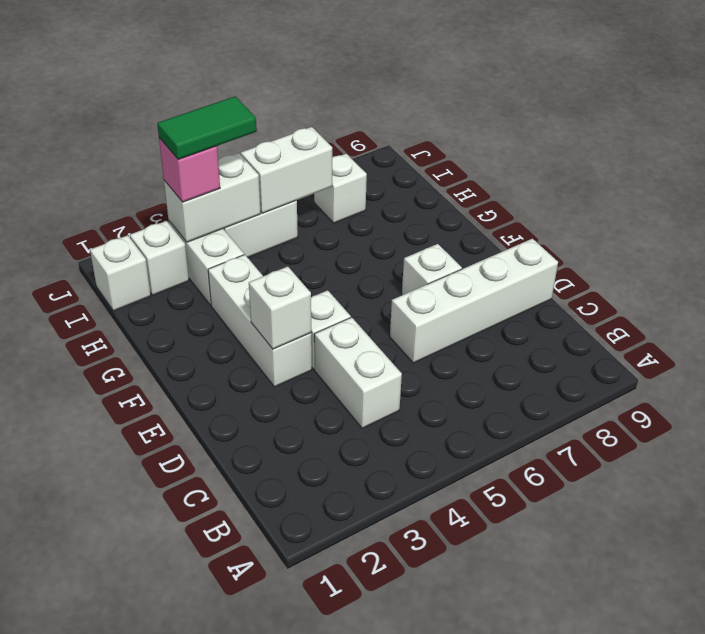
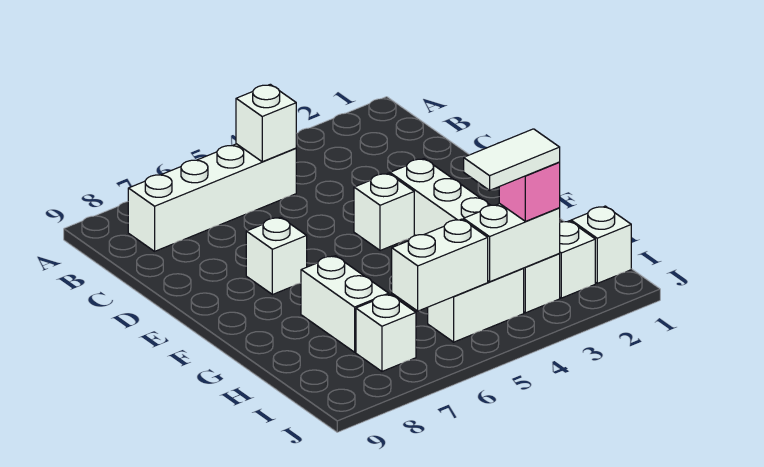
white brick C4:D4 level 1 -> white brick G7:H7 level 1
white brick D6:D9 level 1 -> white brick B5:B8 level 1
white brick E3 level 2 -> white brick B5 level 2
green tile I3:I4 level 4 -> white tile I3:I4 level 4

